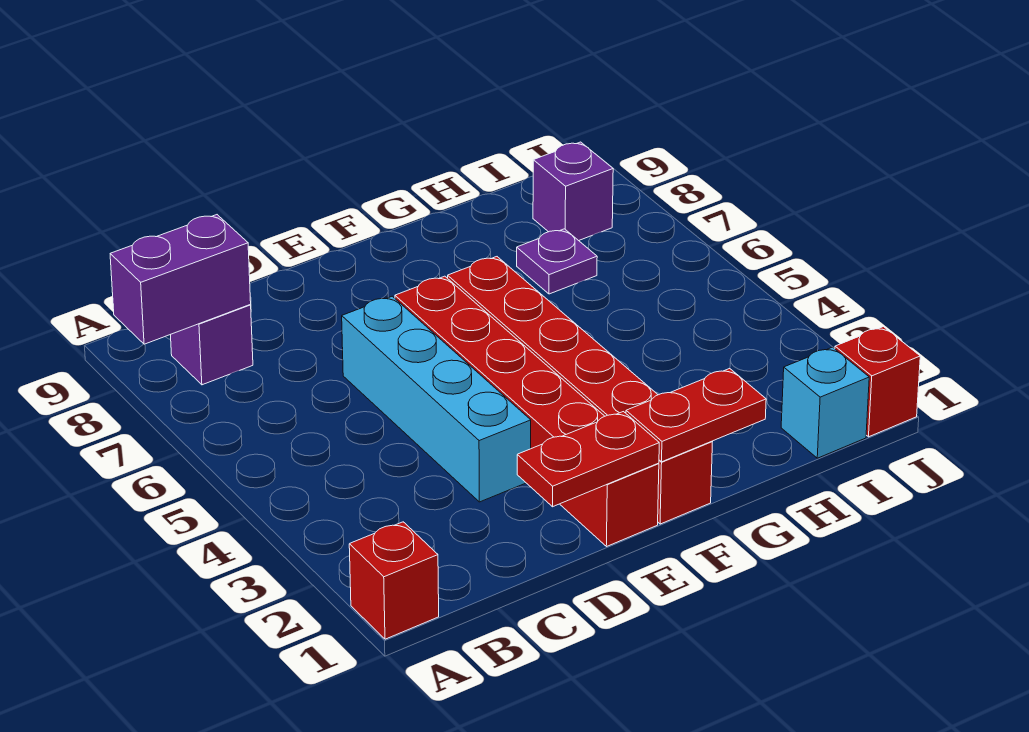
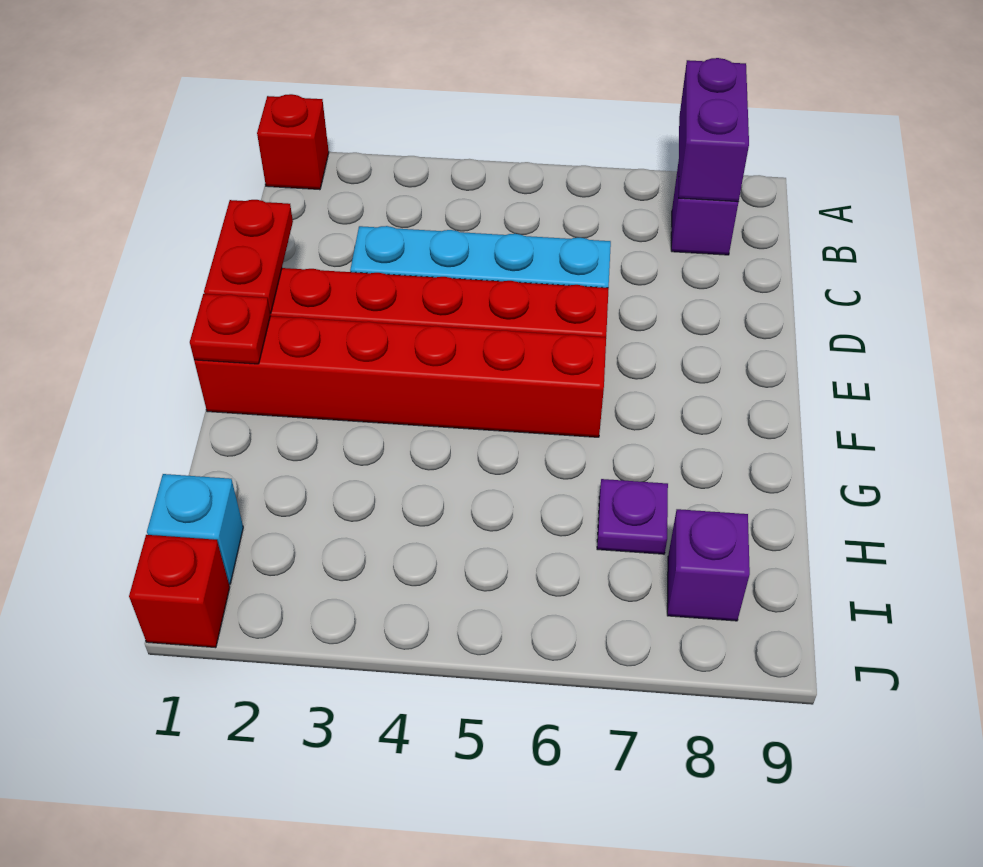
red plate F1:G1 level 2 -> red plate F1 level 2

